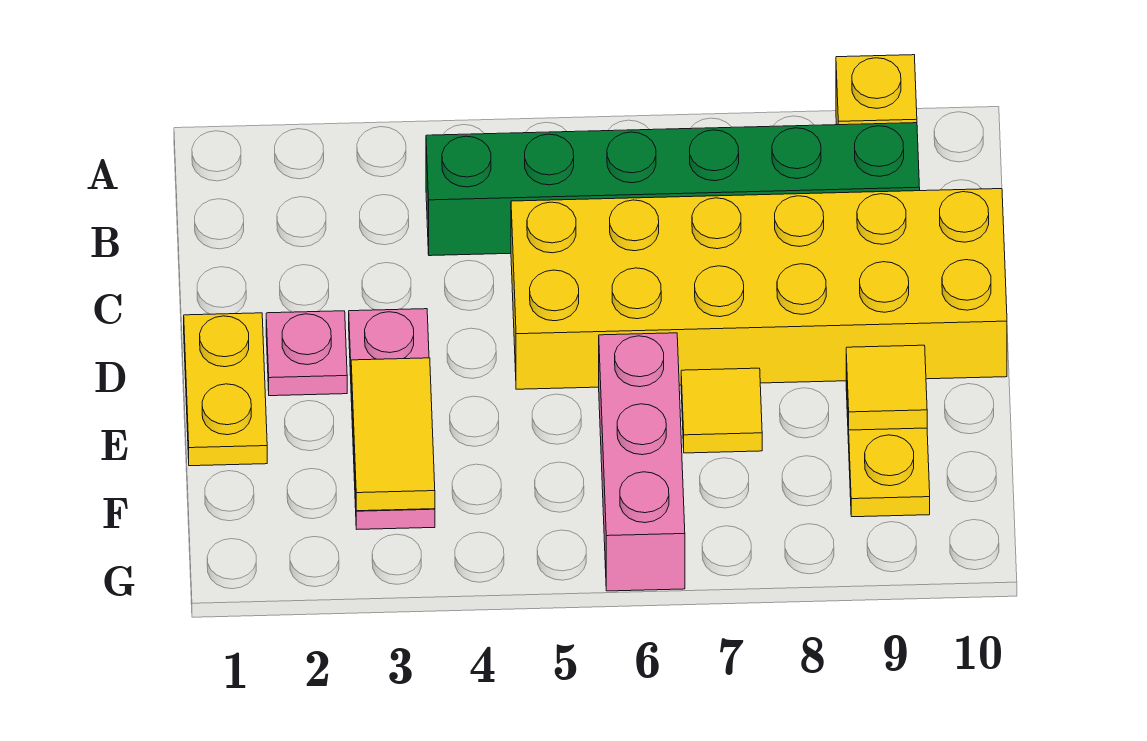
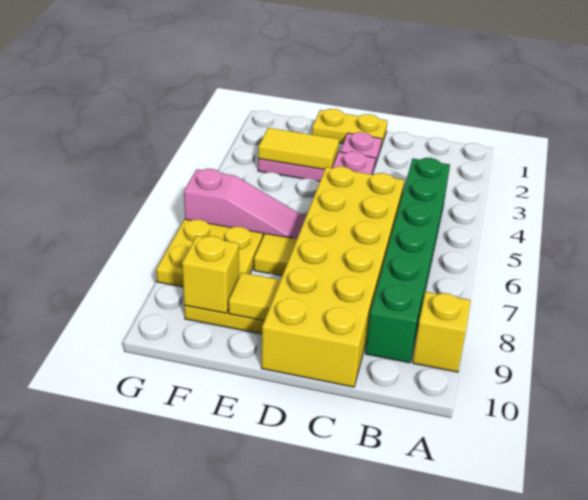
pink brick E6:G6 level 1 -> pink slope E6:G6 level 1 top G
none -> yellow plate F7:G8 level 1
none -> yellow brick F9 level 2

